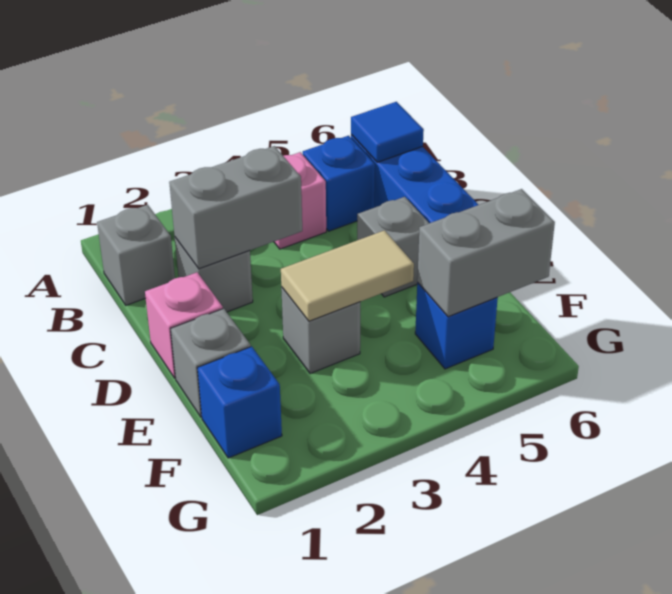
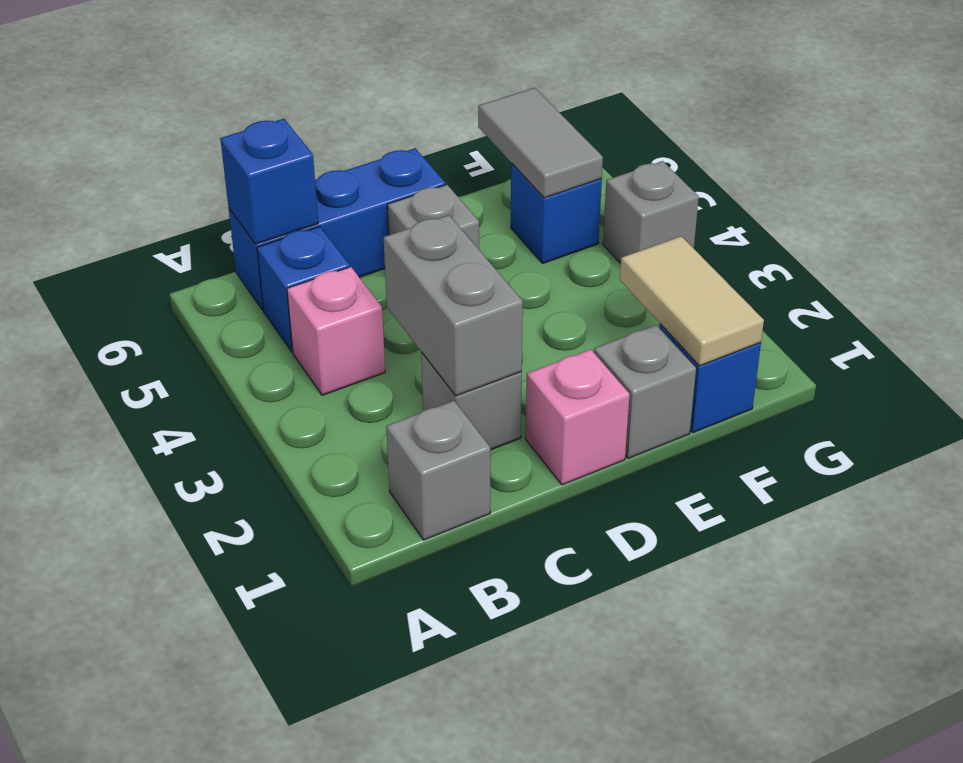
blue tile B6 level 2 -> blue brick B6 level 2
grey brick E3 level 1 -> grey brick G4 level 1
tan tile E3:E4 level 2 -> tan tile F1:F2 level 2
grey brick F5:F6 level 2 -> grey tile F5:F6 level 2

